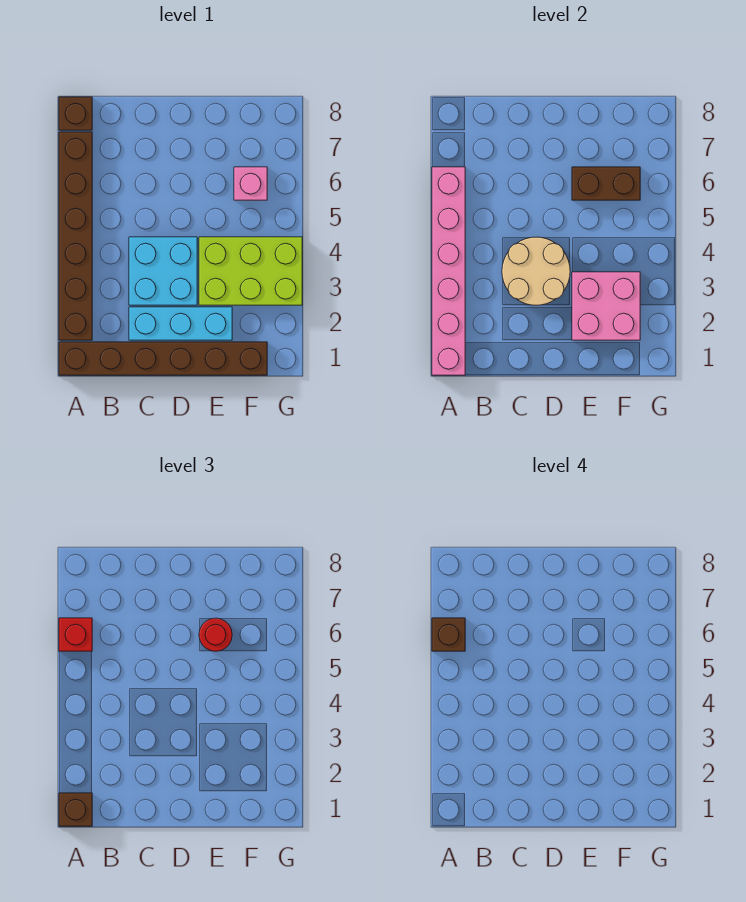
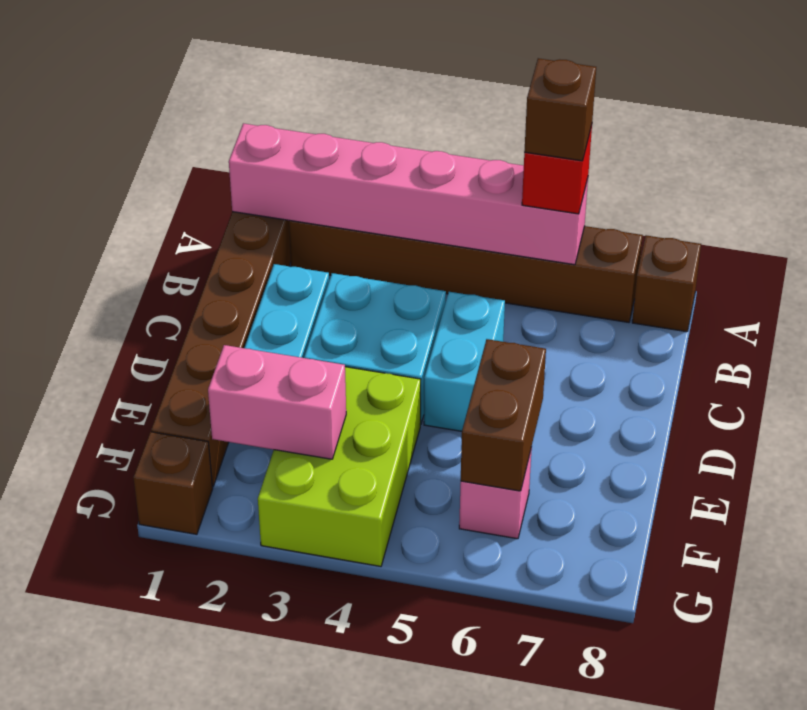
brown brick A1 level 3 -> brown brick G1 level 1
tan round brick C3:D4 level 2 -> none
none -> cyan brick C5:D5 level 1
pink brick E2:F3 level 2 -> pink brick F2:F3 level 2
red round brick E6 level 3 -> none

